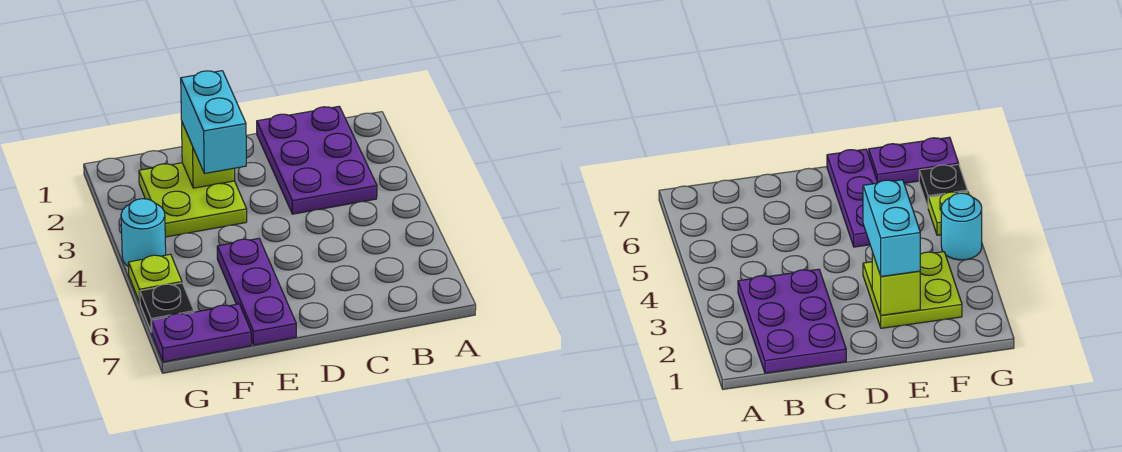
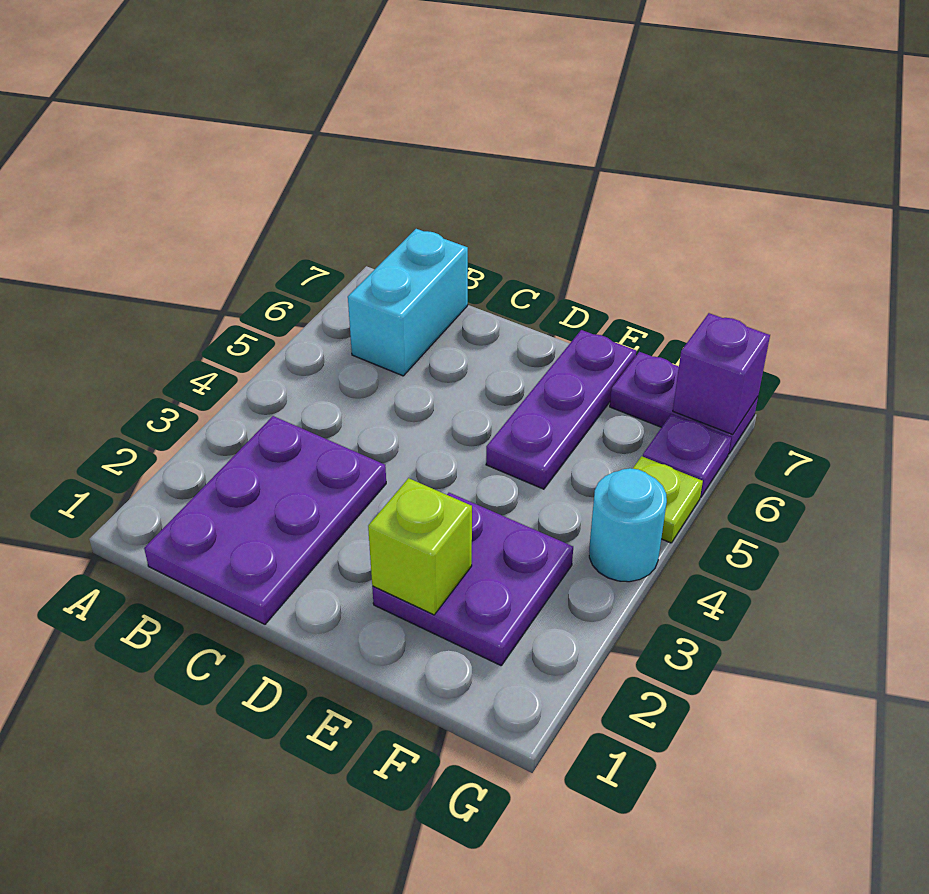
lime plate E2:F3 level 1 -> purple plate E2:F3 level 1
cyan brick E2:E3 level 3 -> cyan brick B6:B7 level 1
black plate G6 level 1 -> purple plate G6 level 1
none -> purple brick G7 level 2

